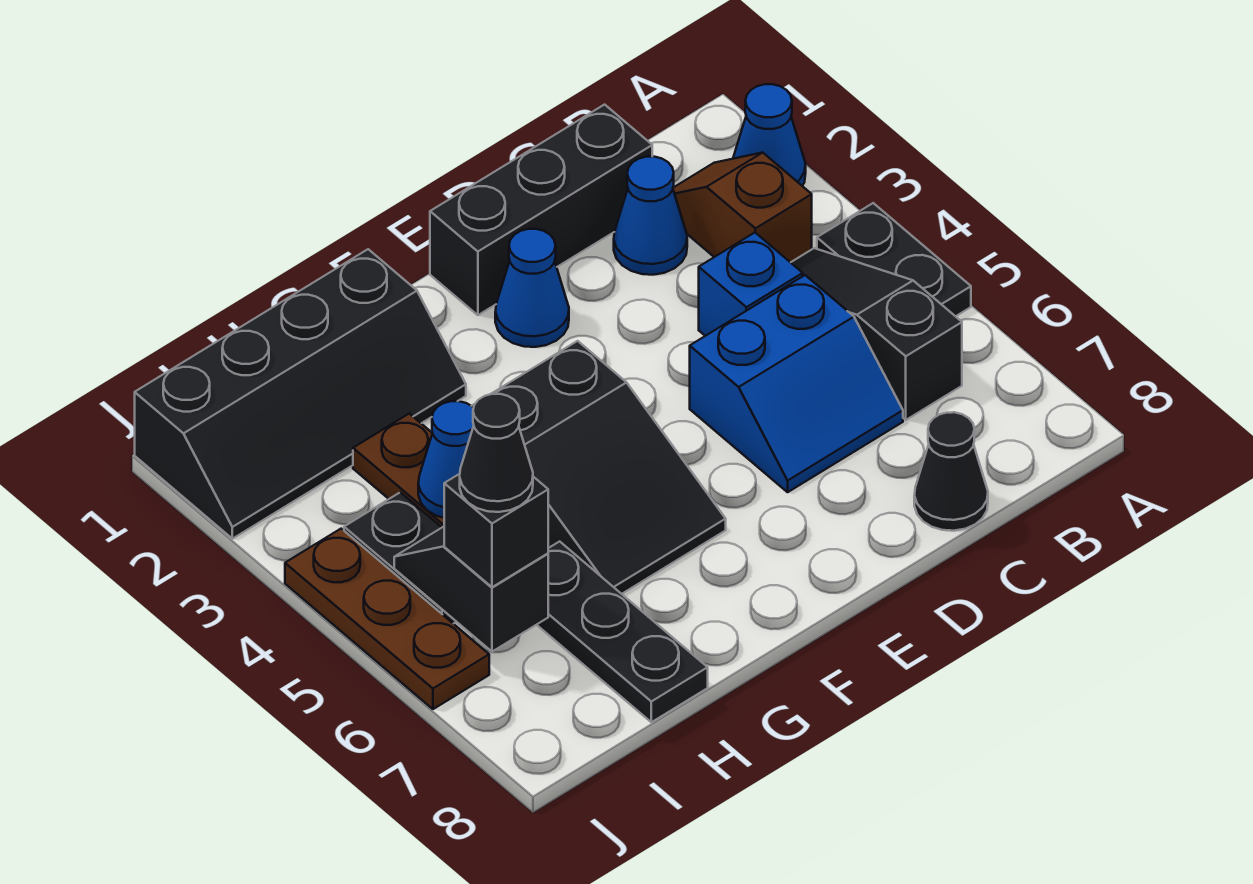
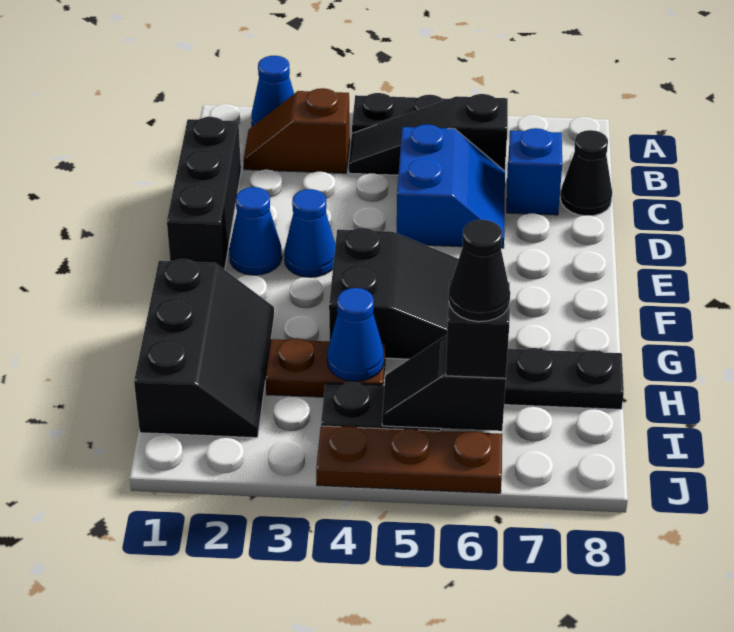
blue cone C2 level 1 -> blue cone E3 level 1
blue brick C4 level 1 -> blue brick C7 level 1
black slope G1:J2 level 1 top 1 -> black slope G1:I2 level 1 top 1

